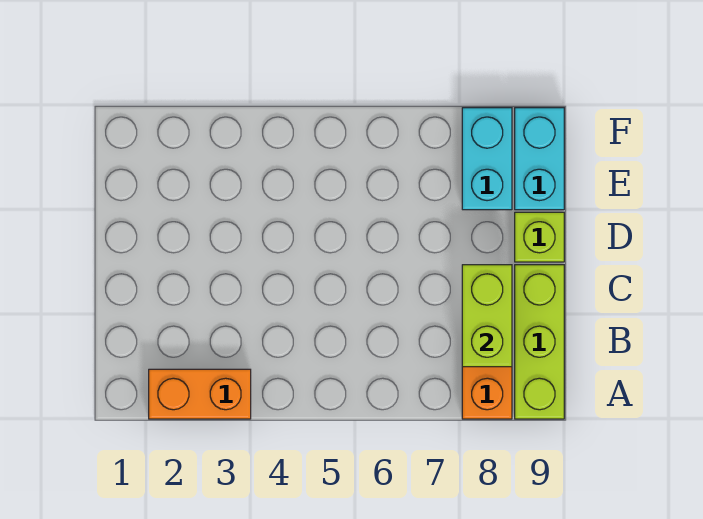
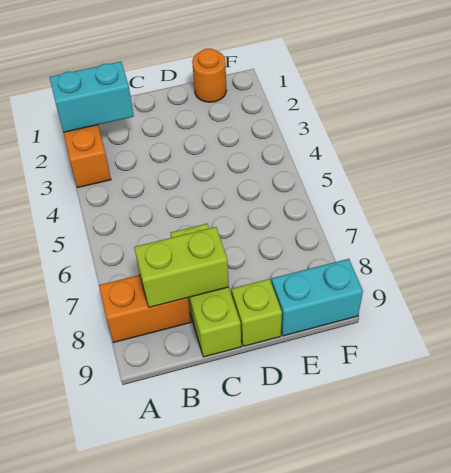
lime brick A9:C9 level 1 -> lime brick C7:C9 level 1
none -> orange round brick E1 level 1
cyan brick E8:F8 level 1 -> cyan brick A2:B2 level 2

